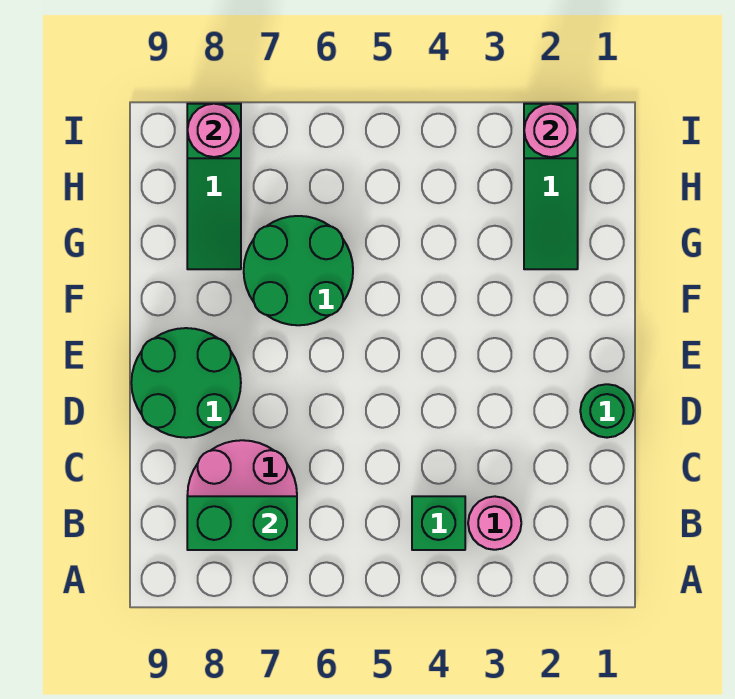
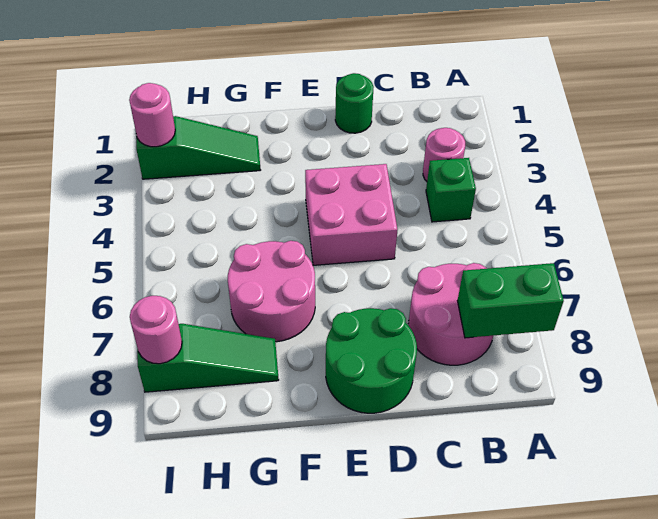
green brick B7:B8 level 2 -> green brick A8:B8 level 2
none -> pink brick D4:E5 level 1
green round brick F6:G7 level 1 -> pink round brick F6:G7 level 1

